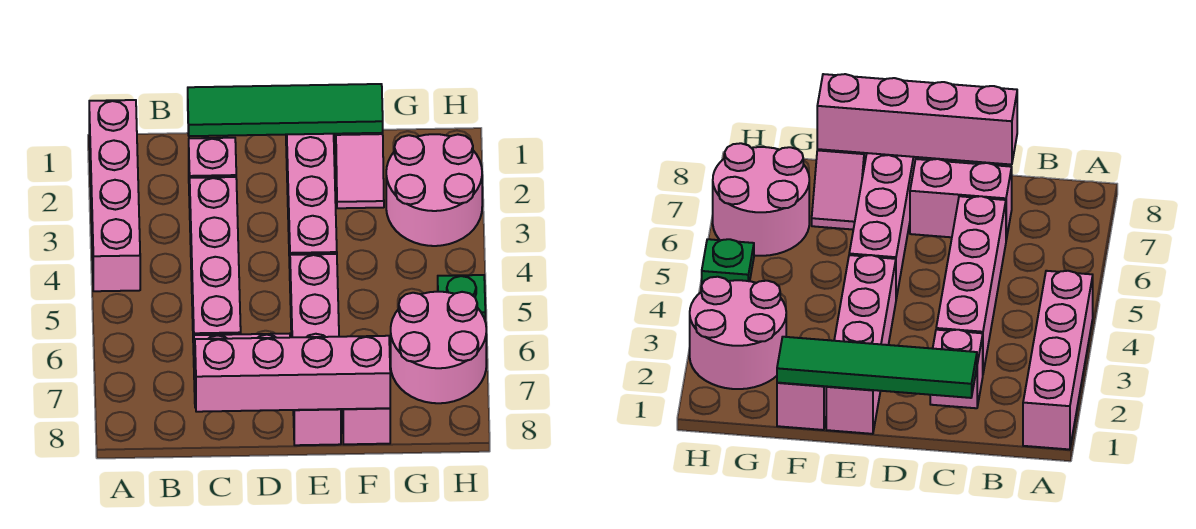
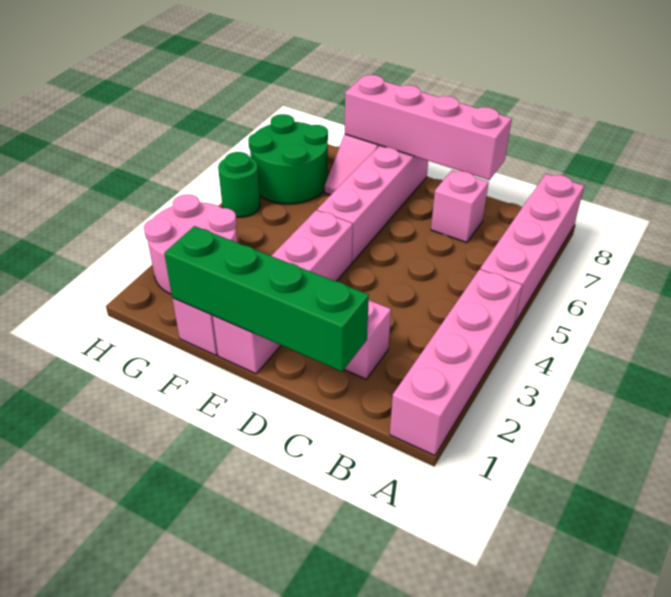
green tile C1:F1 level 2 -> green brick C1:F1 level 2
pink brick C3:C6 level 1 -> pink brick A5:A8 level 1
pink brick C7:D7 level 1 -> pink brick C7 level 1
pink round brick G6:H7 level 1 -> green round brick G6:H7 level 1
green plate H5 level 1 -> green round brick H5 level 1

